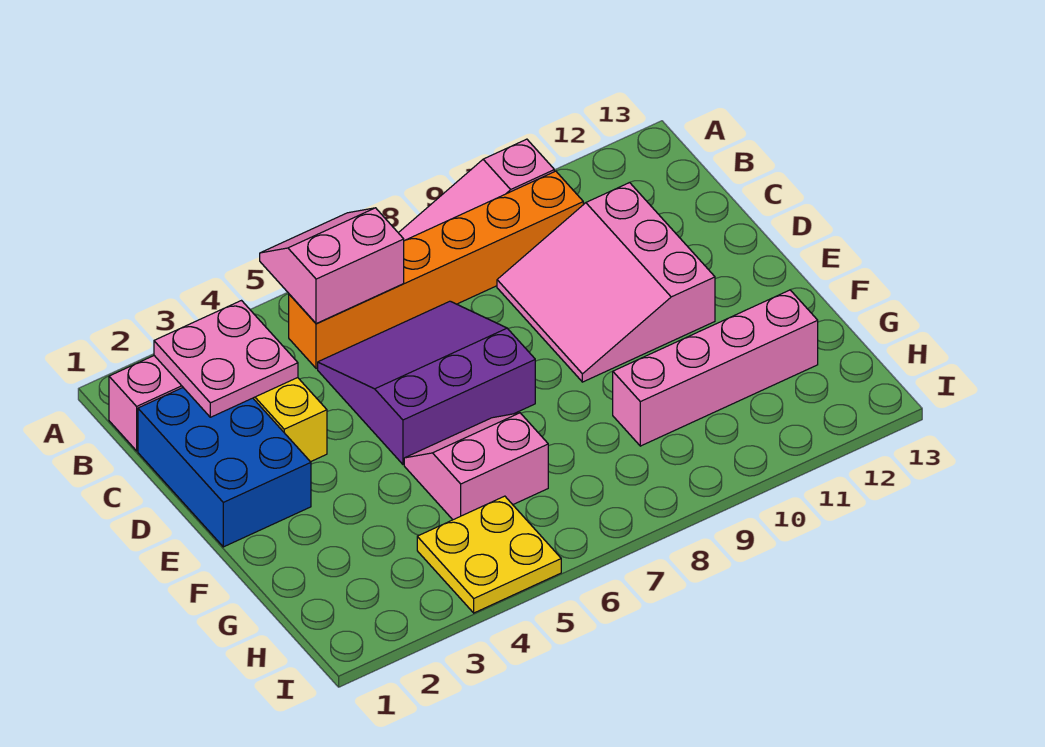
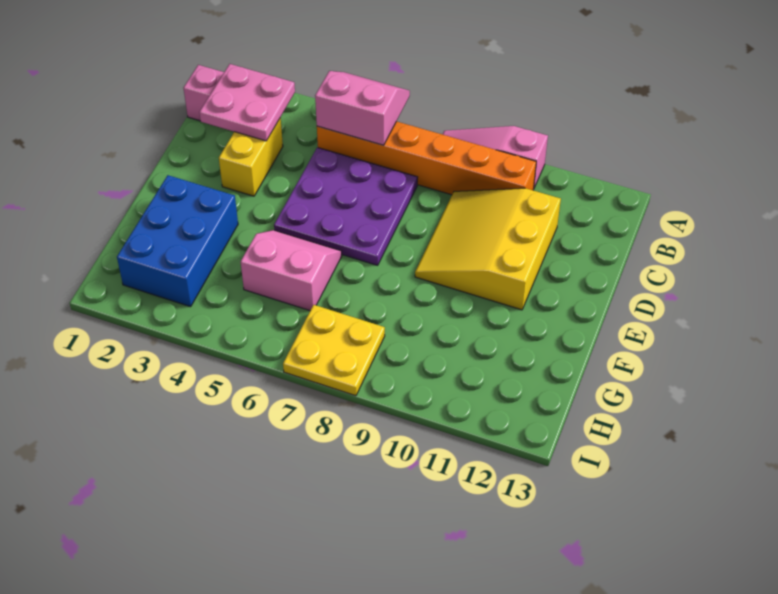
blue brick C1:E2 level 1 -> blue brick F2:H3 level 1
purple slope C5:E7 level 1 top E -> purple plate C5:E7 level 1
pink slope C9:E11 level 1 top 11 -> yellow slope C9:E11 level 1 top 11
pink brick G9:G12 level 1 -> none
yellow plate H4:I5 level 1 -> yellow plate H7:I8 level 1

